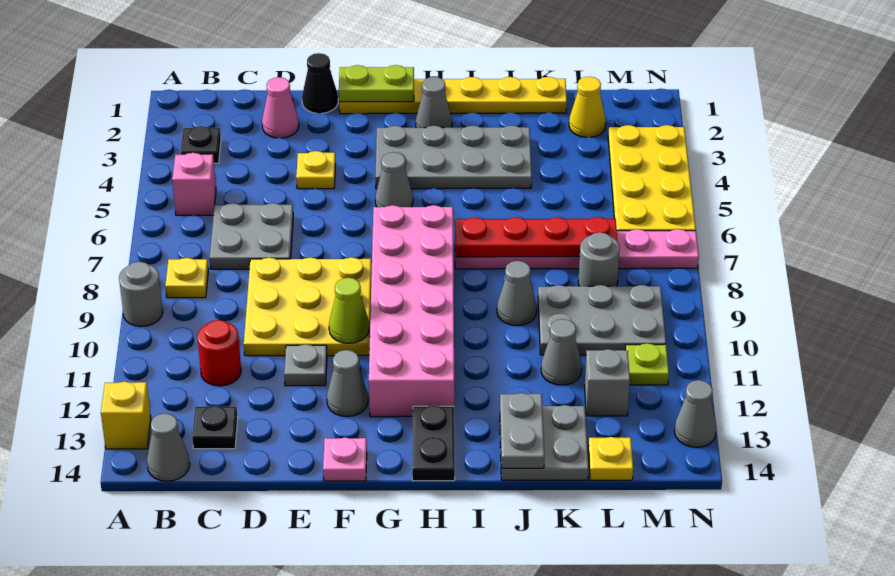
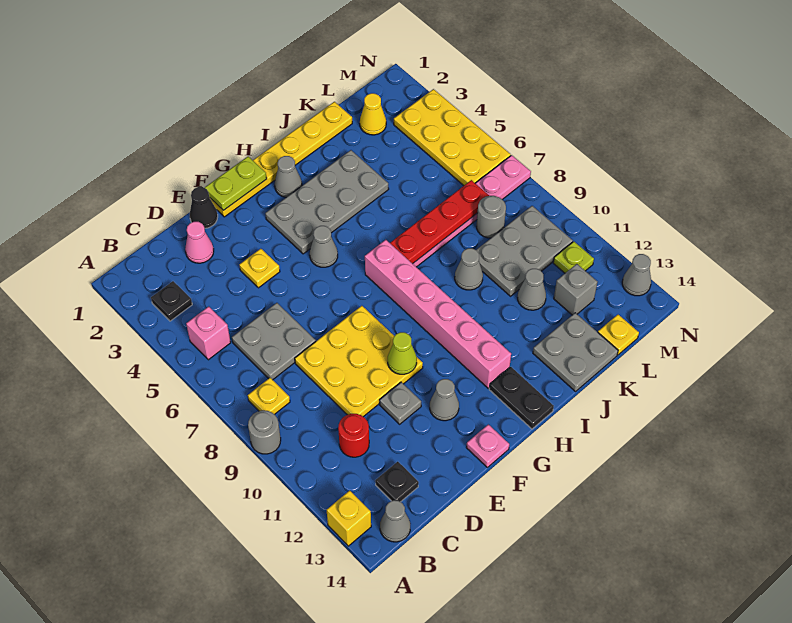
pink brick G7:H12 level 1 -> pink brick H7:H12 level 1
grey plate J13:J14 level 2 -> none

